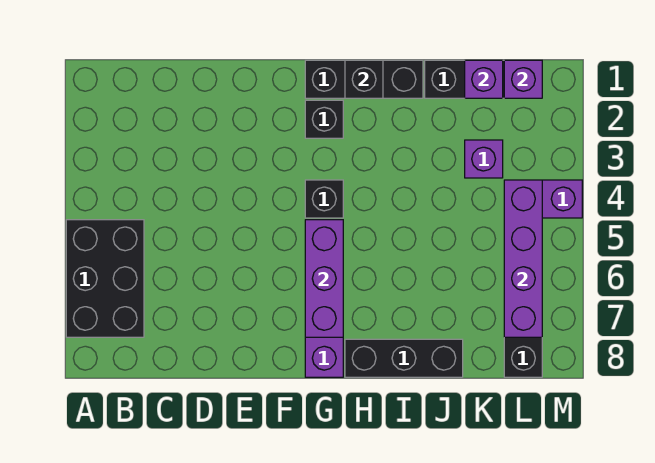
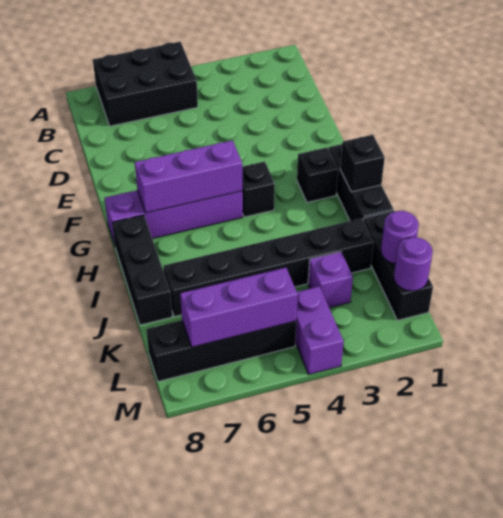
none -> black brick J2:J7 level 1
purple brick K1 level 2 -> purple round brick K1 level 2
purple brick L1 level 2 -> purple round brick L1 level 2
purple brick L4:L7 level 2 -> purple brick L5:L7 level 2

